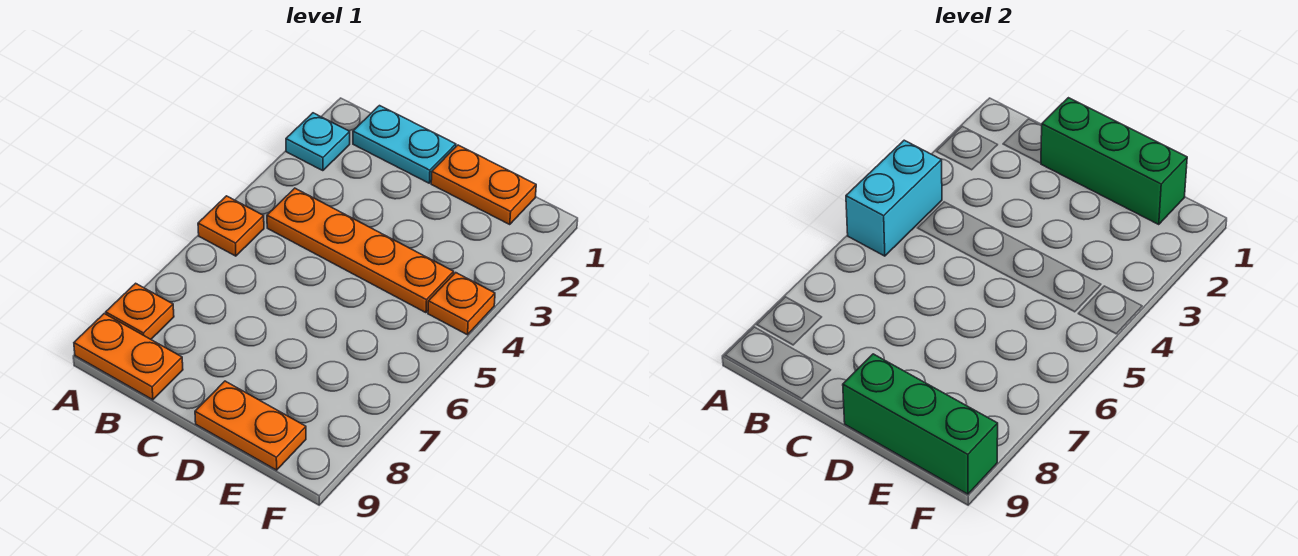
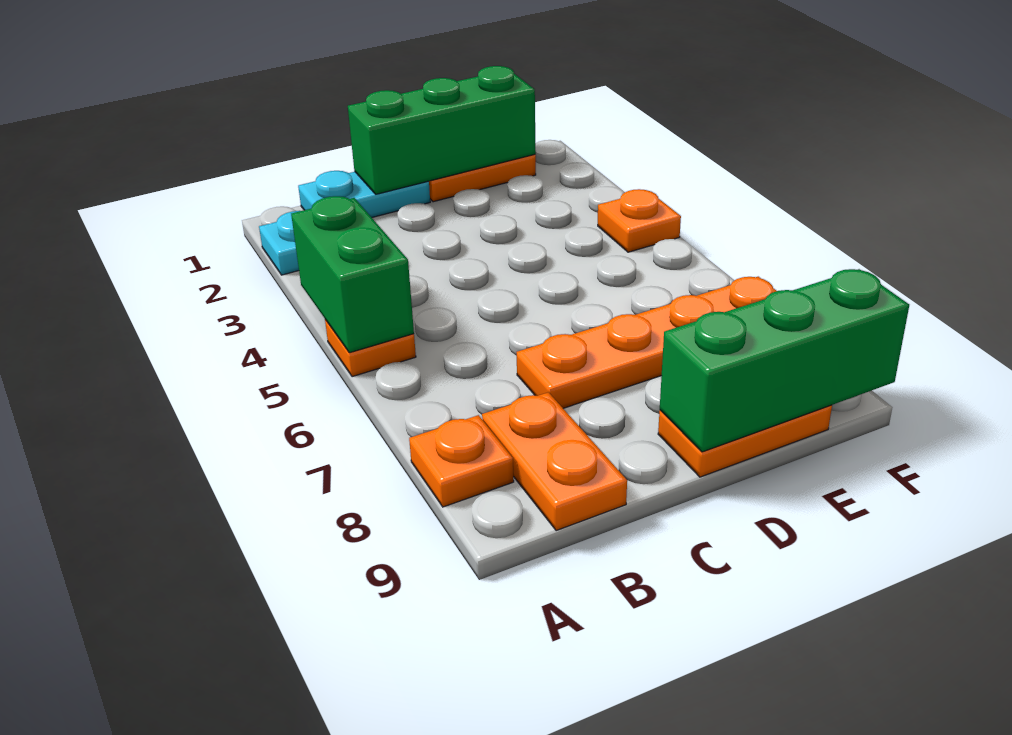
cyan brick A4:A5 level 2 -> green brick A4:A5 level 2
orange plate A9:B9 level 1 -> orange plate B8:B9 level 1
orange plate B4:E4 level 1 -> orange plate C7:F7 level 1

